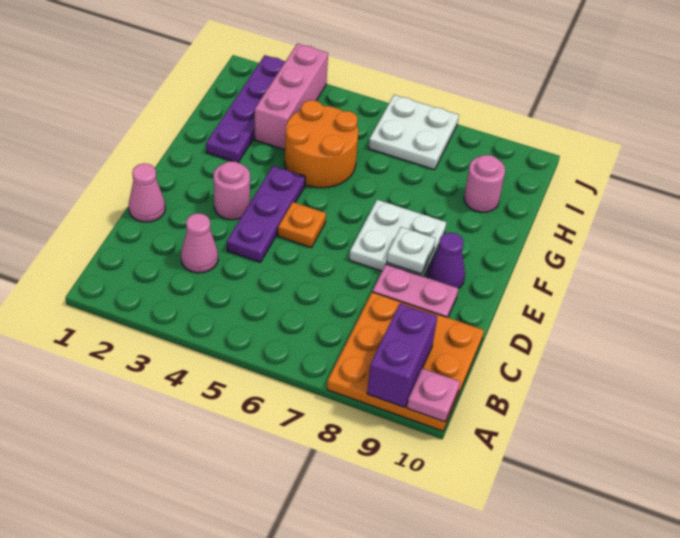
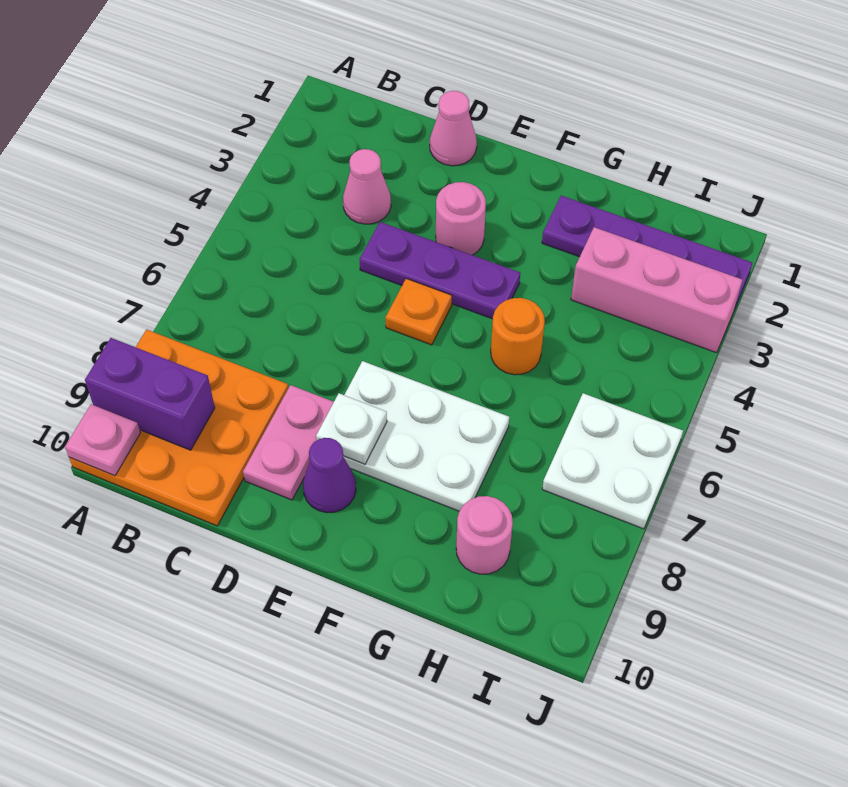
white plate E7:F8 level 1 -> white plate E7:G8 level 1
orange round brick G4:H5 level 1 -> orange round brick G5 level 1

